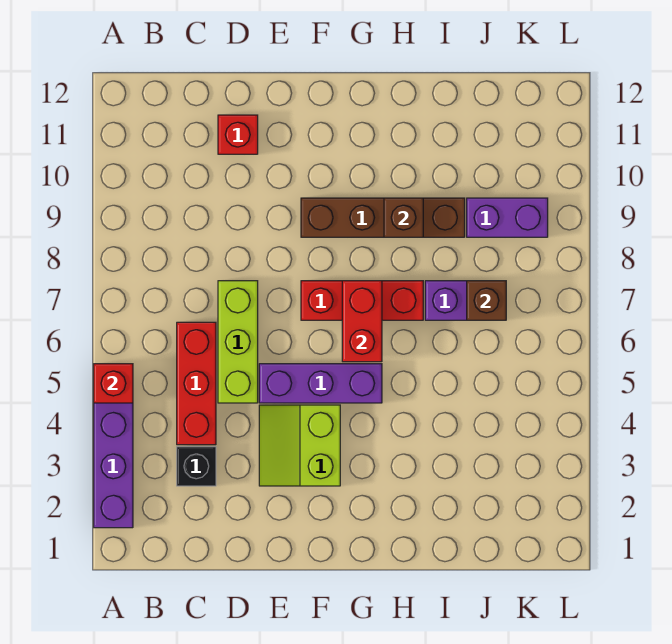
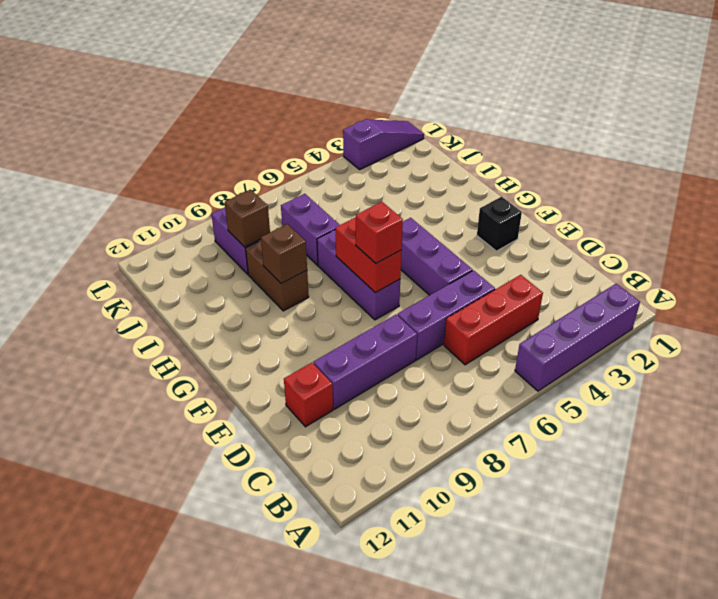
red brick A5 level 2 -> red brick F7 level 3
black brick C3 level 1 -> black brick F2 level 1
lime brick D5:D7 level 1 -> purple brick D5:D7 level 1
none -> purple brick D8:D10 level 1
lime slope E3:F4 level 1 top F -> none
red brick F7:H7 level 1 -> purple brick F7:H7 level 1
brown brick F9:I9 level 1 -> brown brick H9:I9 level 1
red brick G6:G7 level 2 -> red brick F7:G7 level 2
brown brick J7 level 2 -> brown brick J9 level 2
none -> purple slope L1:L3 level 1 top 3

